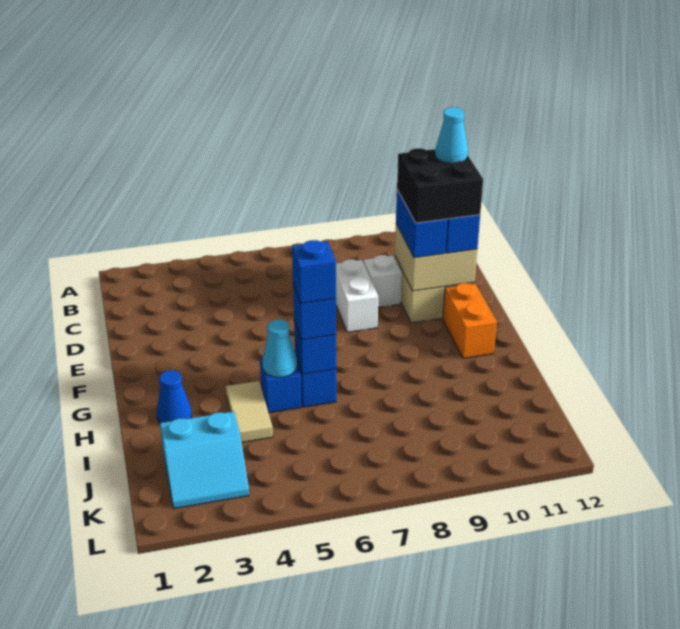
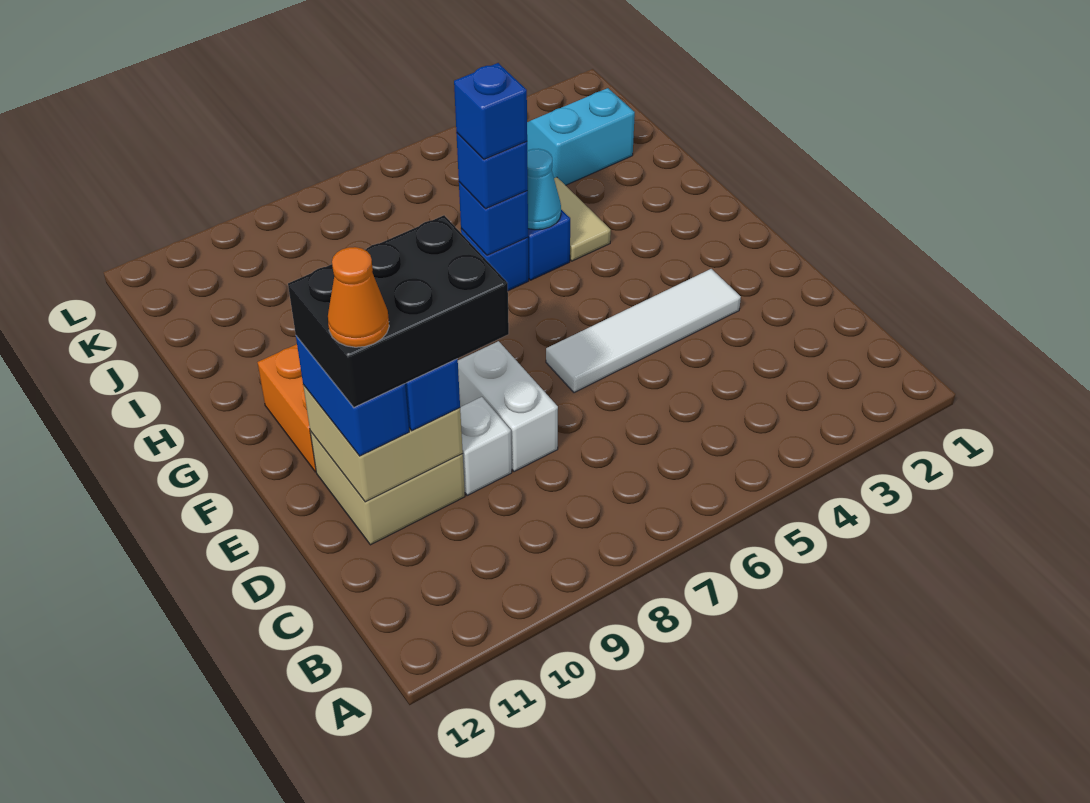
black brick D10:E11 level 4 -> black brick D9:E11 level 4
cyan cone D11 level 5 -> orange cone D11 level 5
none -> white tile E3:E6 level 1
blue cone H2 level 1 -> none

